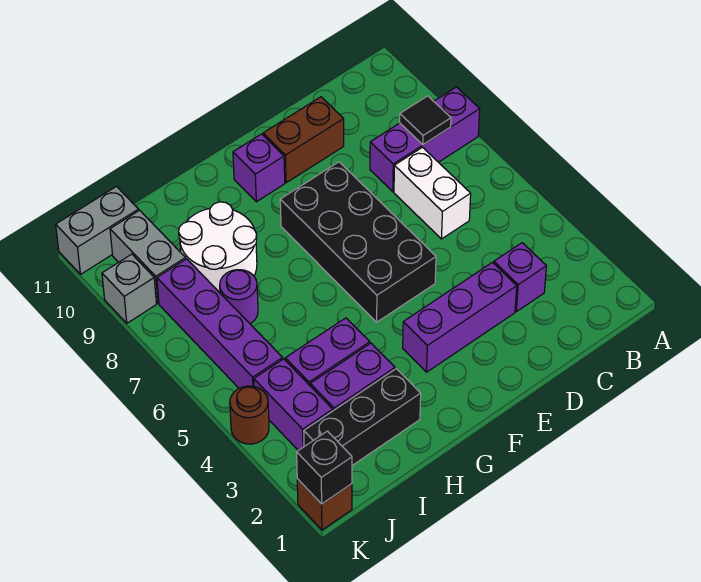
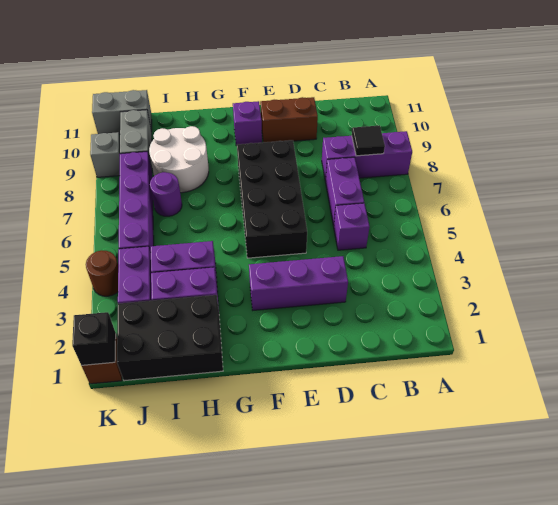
purple brick C3 level 1 -> purple brick C5 level 1
white brick C6:C7 level 1 -> purple brick C6:C7 level 1
black brick H2:J2 level 1 -> black brick H1:J2 level 1

